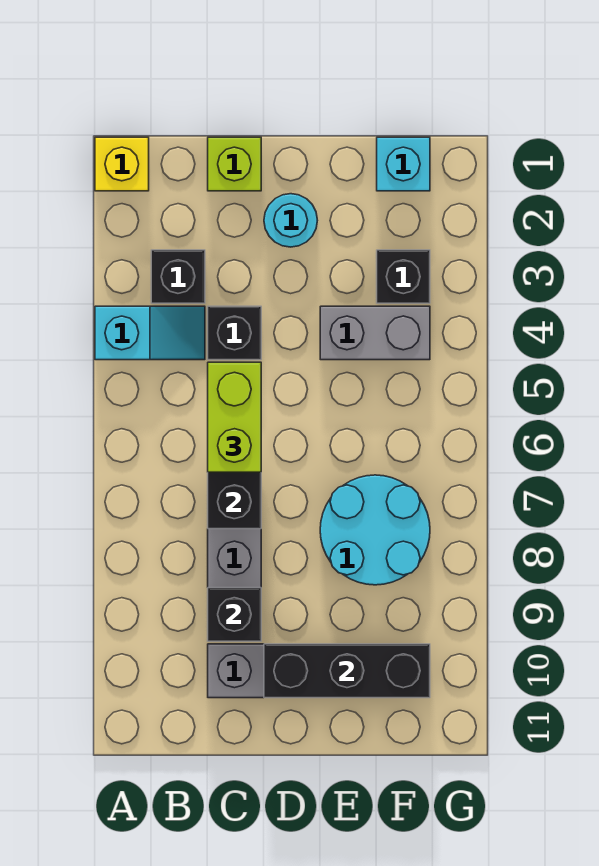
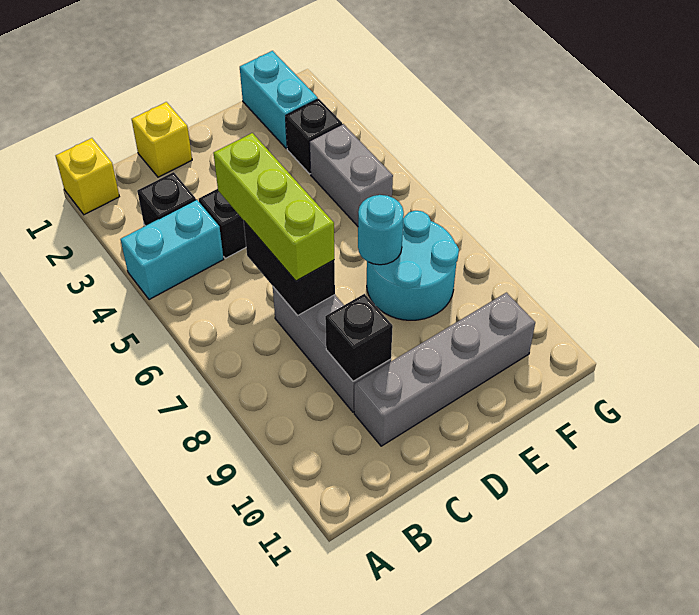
cyan slope A4:B4 level 1 top A -> cyan brick A4:B4 level 1
lime brick C1 level 1 -> yellow brick C1 level 1
lime brick C5:C6 level 3 -> lime brick C5:C7 level 3
cyan round brick D2 level 1 -> cyan round brick E7 level 2
black brick D10:F10 level 2 -> none
grey brick E4:F4 level 1 -> grey brick F4:F5 level 1
cyan brick F1 level 1 -> cyan brick F1:F2 level 1

